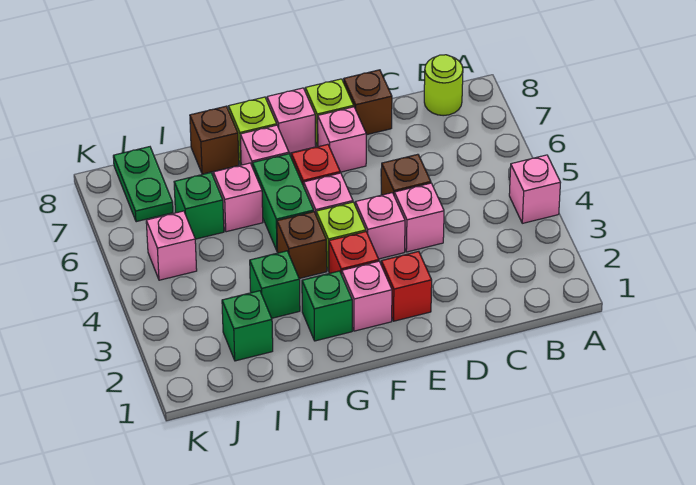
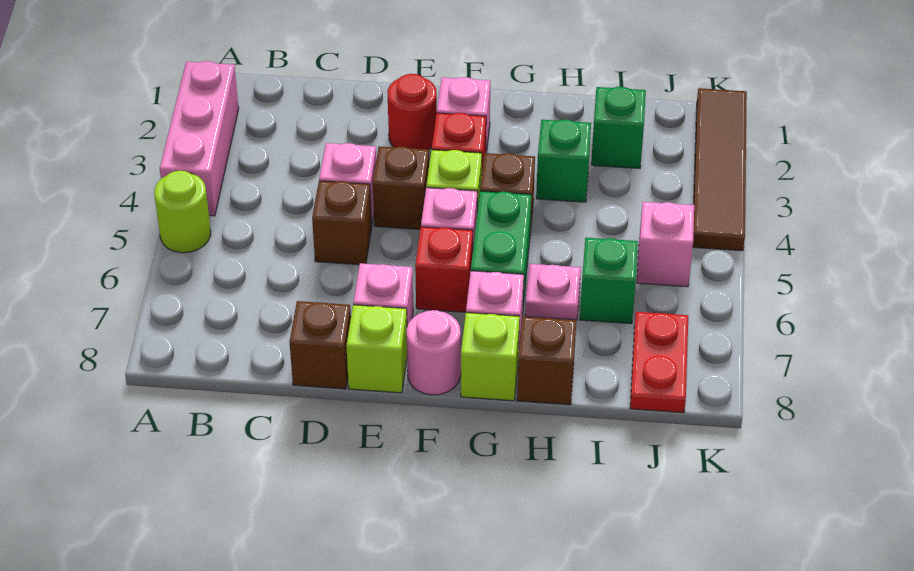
pink brick A4 level 1 -> pink brick A2:A4 level 1
lime round brick B8 level 1 -> lime round brick A5 level 1
red brick E2 level 1 -> red round brick E2 level 1
pink brick E4 level 1 -> brown brick E4 level 1
pink brick F8 level 1 -> pink round brick F8 level 1
green brick G2 level 1 -> none
pink brick H6 level 1 -> pink plate H6 level 1
green plate J7:J8 level 1 -> red plate J7:J8 level 1
none -> brown tile K1:K4 level 1

